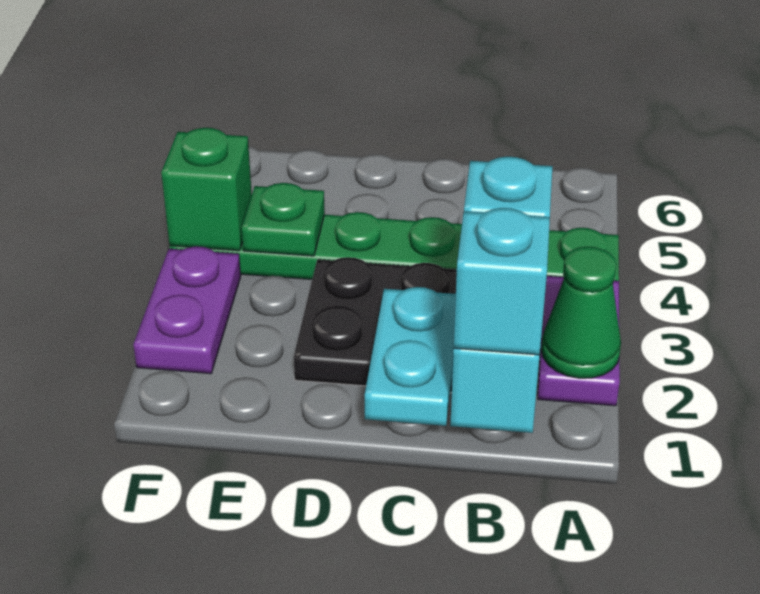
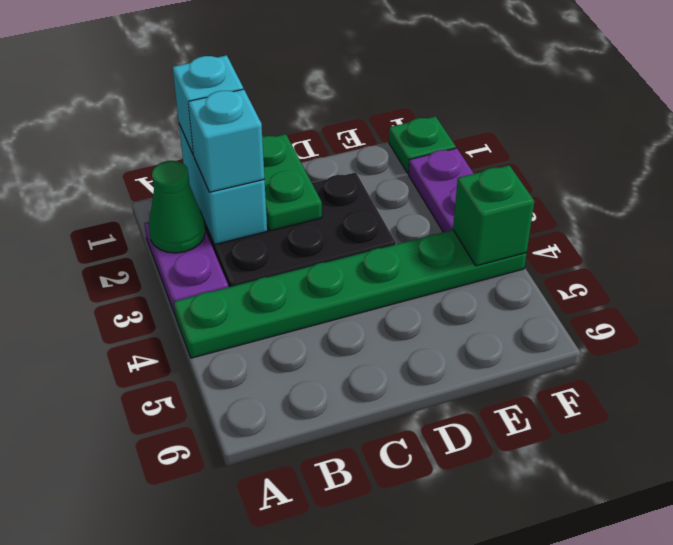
cyan plate C1:C2 level 2 -> green plate C1:C2 level 2
green plate E4 level 2 -> green plate F1 level 1

